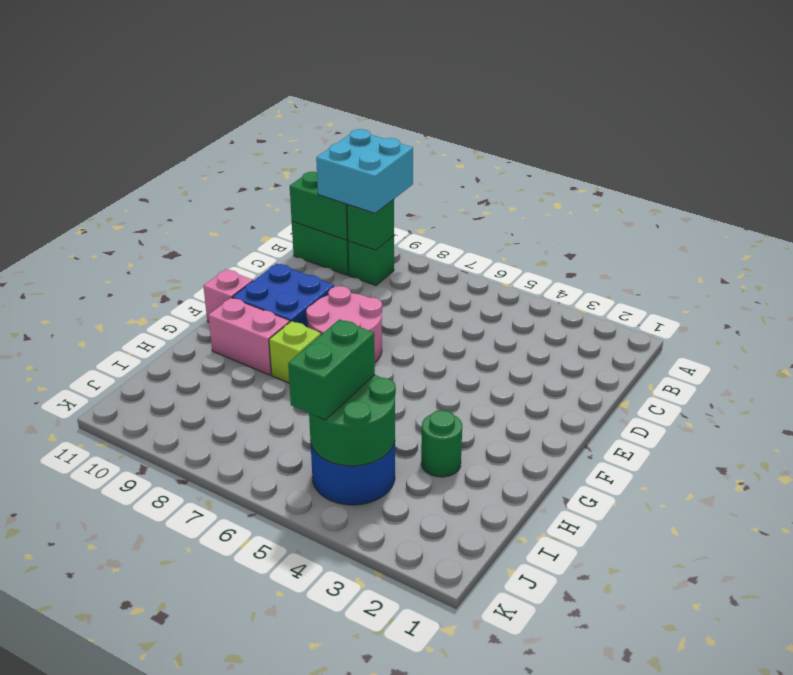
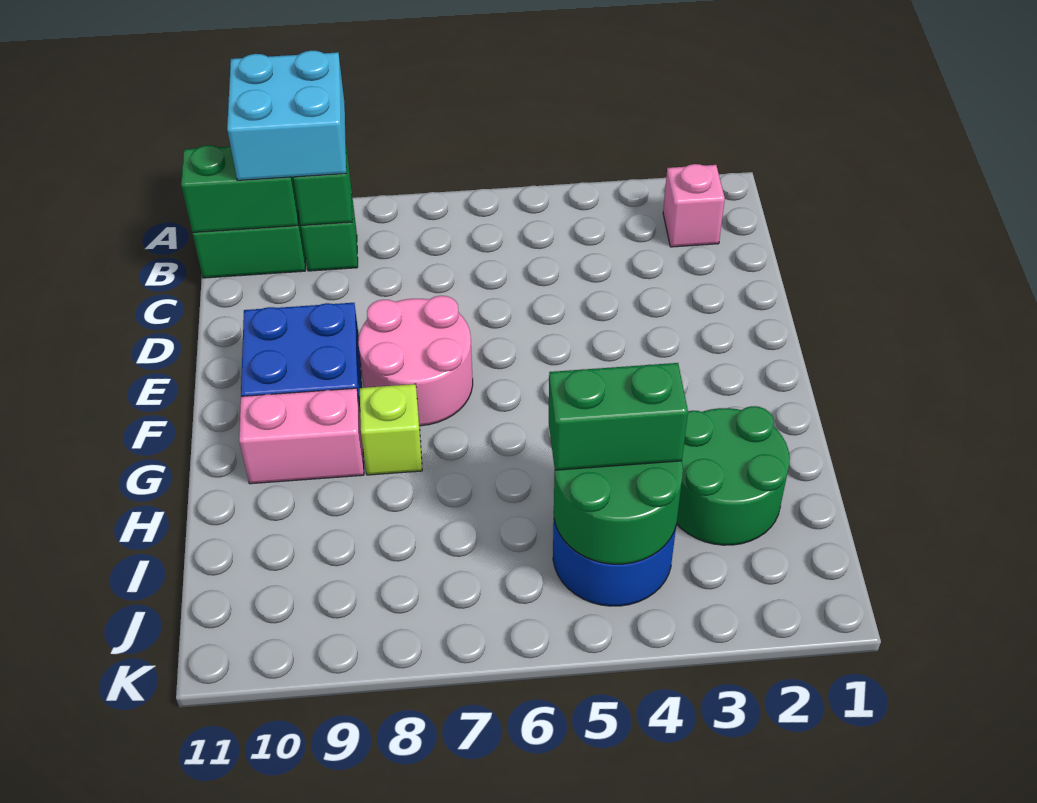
pink brick F11 level 1 -> pink brick B2 level 1
green round brick H3 level 1 -> green round brick H2:I3 level 1
green brick I5:J5 level 3 -> green brick I4:I5 level 3

